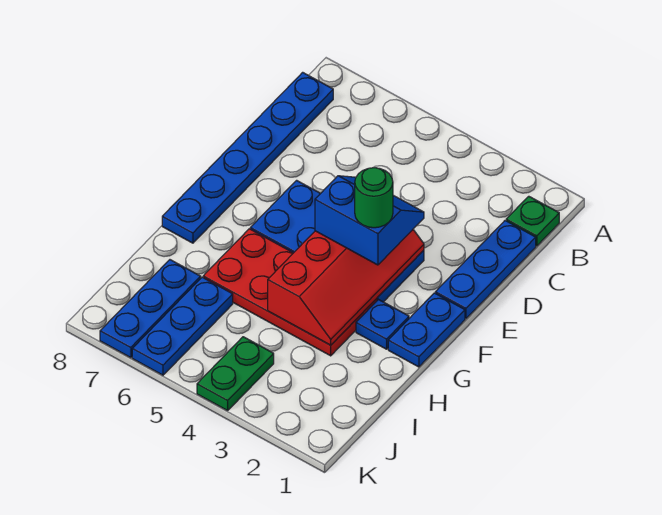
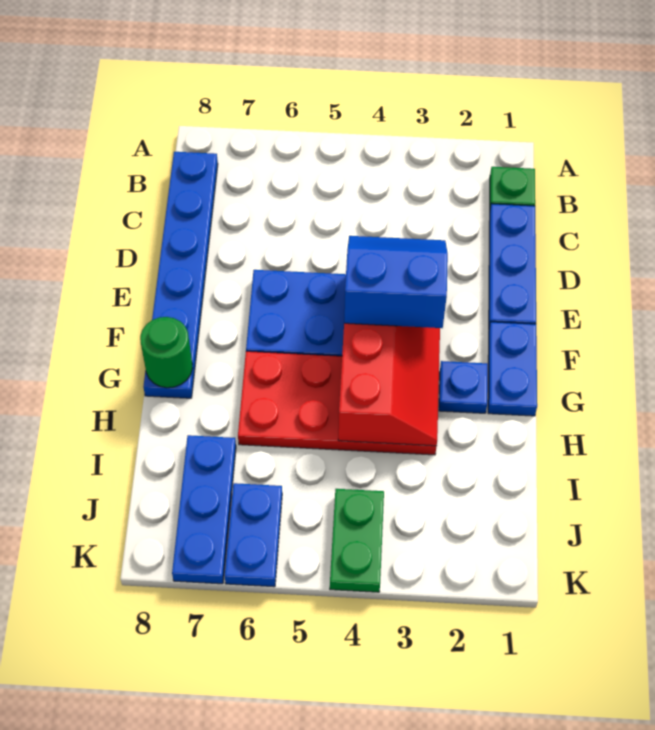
green round brick F3 level 4 -> green round brick G8 level 2
blue plate I6:K6 level 1 -> blue plate J6:K6 level 1

